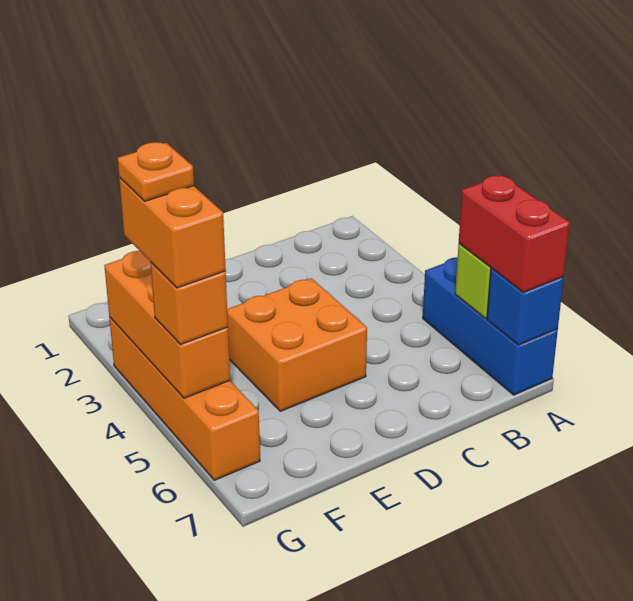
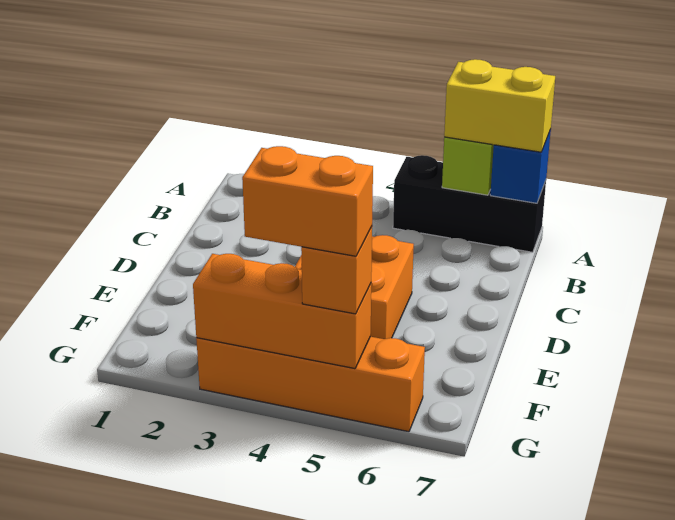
blue brick A5:A7 level 1 -> black brick A5:A7 level 1
red brick A6:A7 level 3 -> yellow brick A6:A7 level 3
orange plate G4 level 5 -> none

